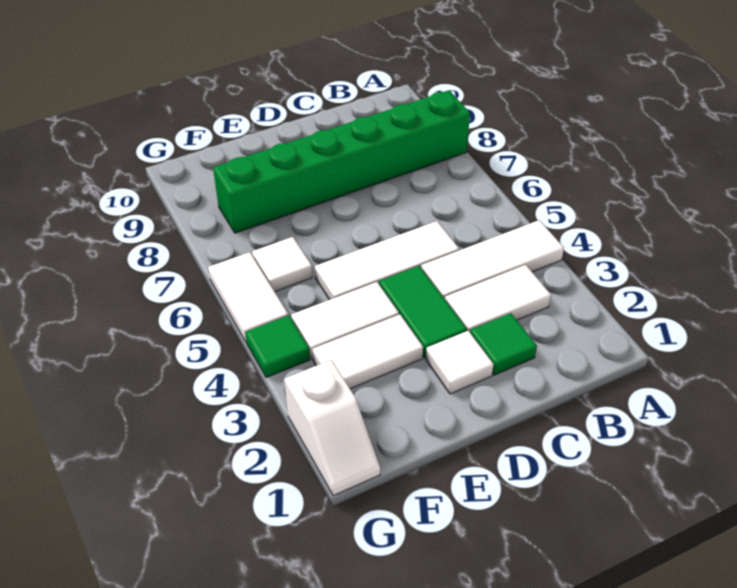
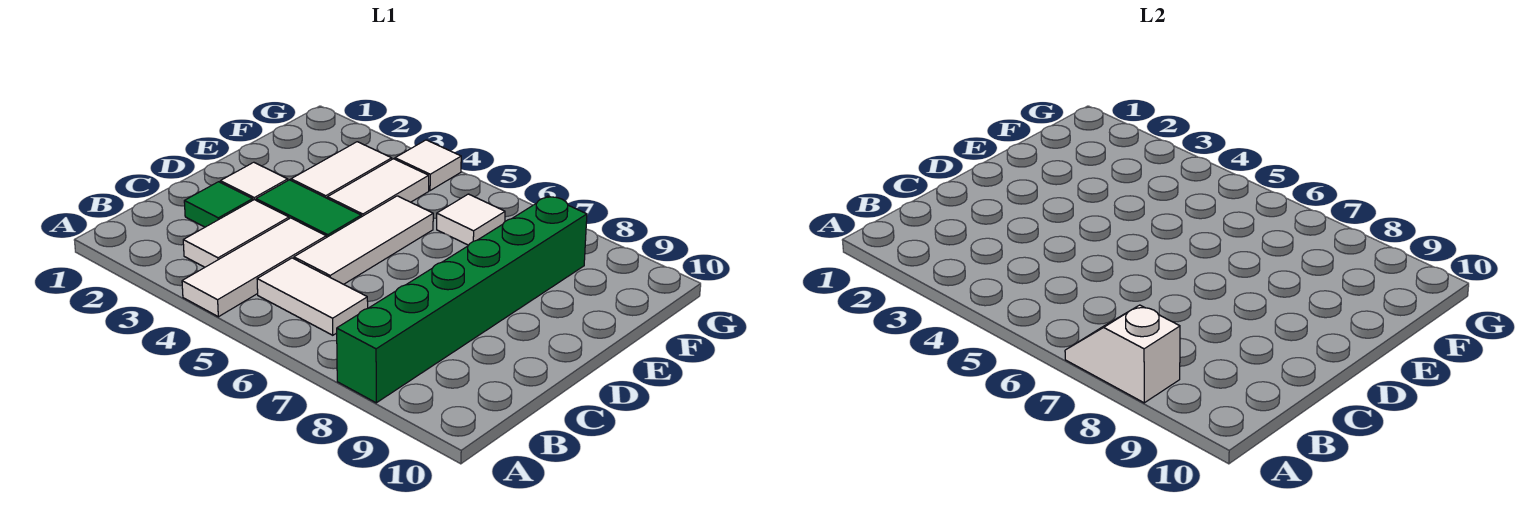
white slope G1:G2 level 1 top 2 -> white slope A7:A8 level 2 top 8
green tile G4 level 1 -> white tile G4 level 1
white tile G5:G6 level 1 -> white tile B5:B6 level 1

